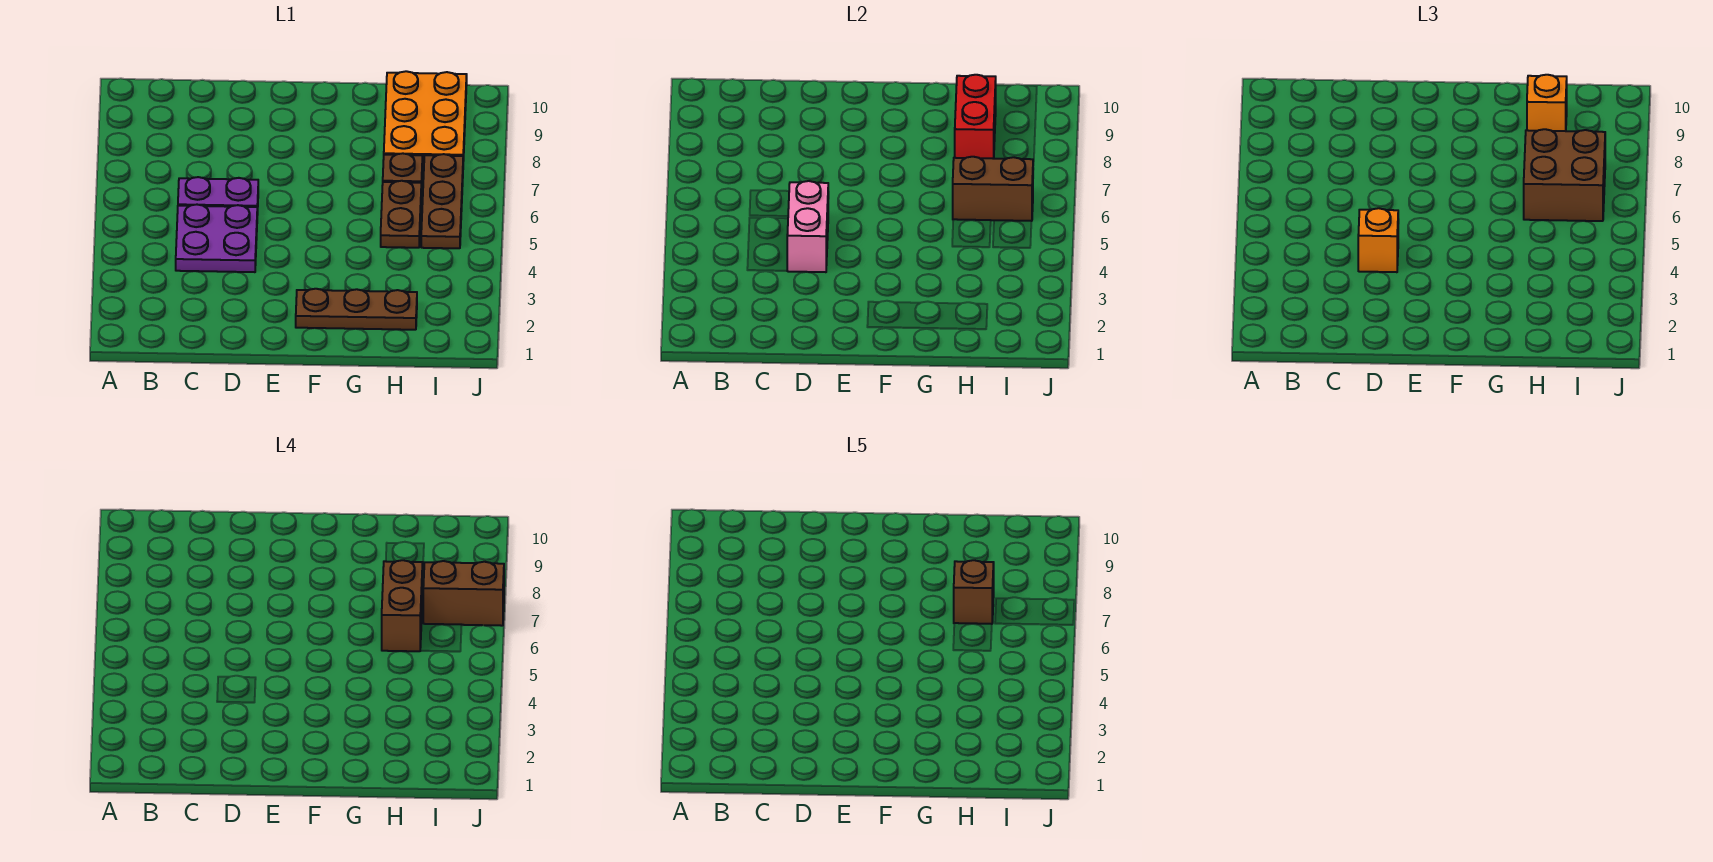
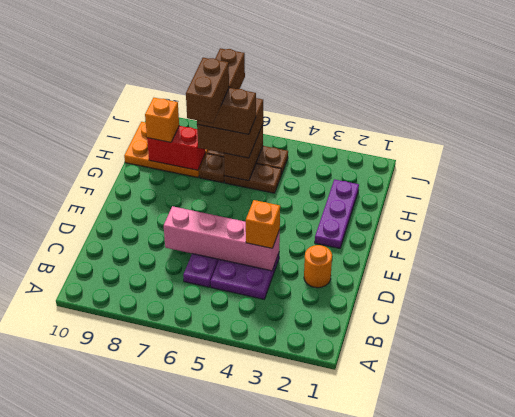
none -> orange round brick D2 level 1
pink brick D4:D5 level 2 -> pink brick D4:D7 level 2
brown plate F2:H2 level 1 -> purple plate F2:H2 level 1
brown brick H7 level 5 -> brown brick G7:H7 level 5

